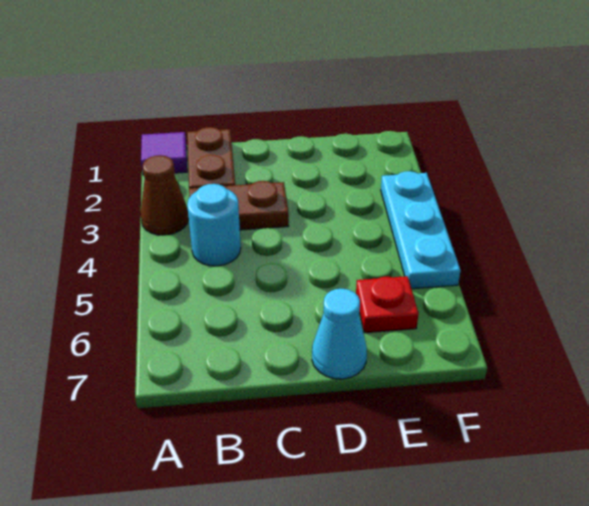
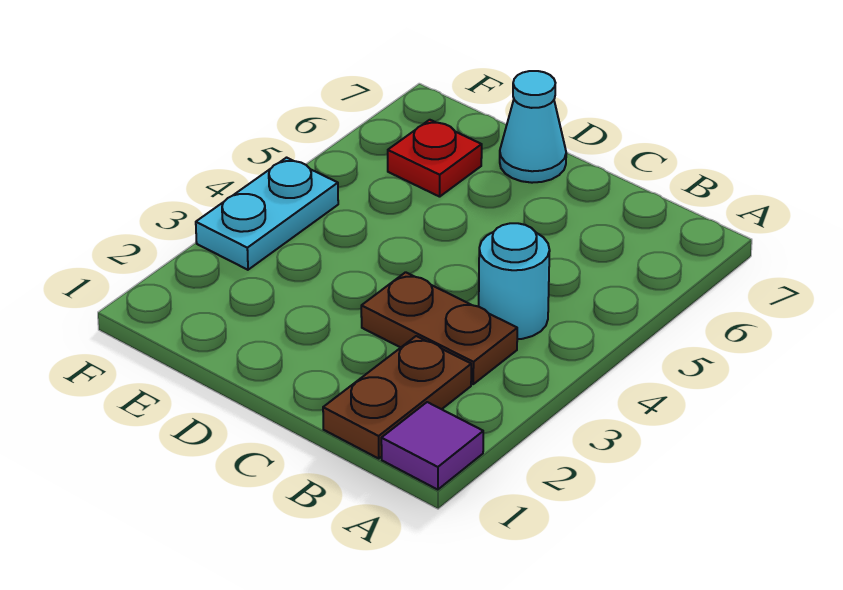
brown cone A3 level 1 -> none
cyan plate F3:F5 level 1 -> cyan plate F3:F4 level 1

